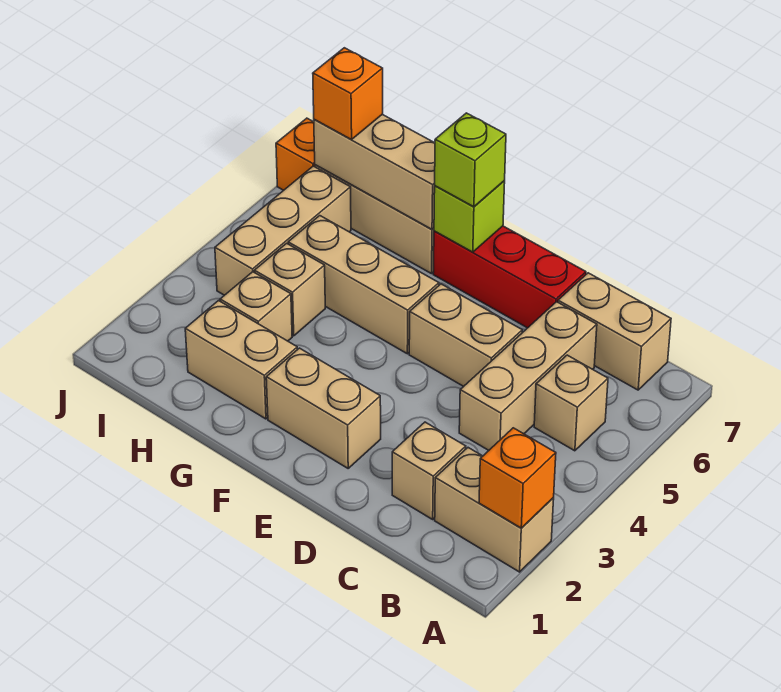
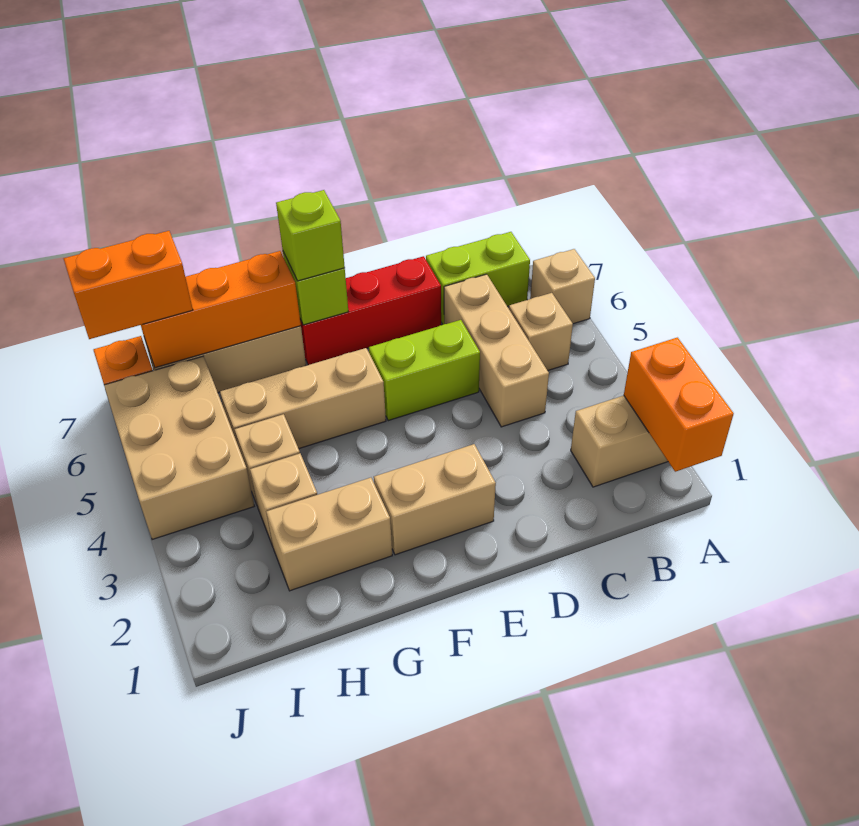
orange brick A2 level 2 -> orange brick A1:A2 level 2
tan brick B7:C7 level 1 -> lime brick B7:C7 level 1
tan brick C2 level 1 -> tan brick A6 level 1
tan brick D5:E5 level 1 -> lime brick D5:E5 level 1
tan brick G7:I7 level 2 -> orange brick G7:I7 level 2
tan brick I4:I6 level 1 -> tan brick I4:J6 level 1
orange brick I7 level 3 -> orange brick I7:J7 level 3

